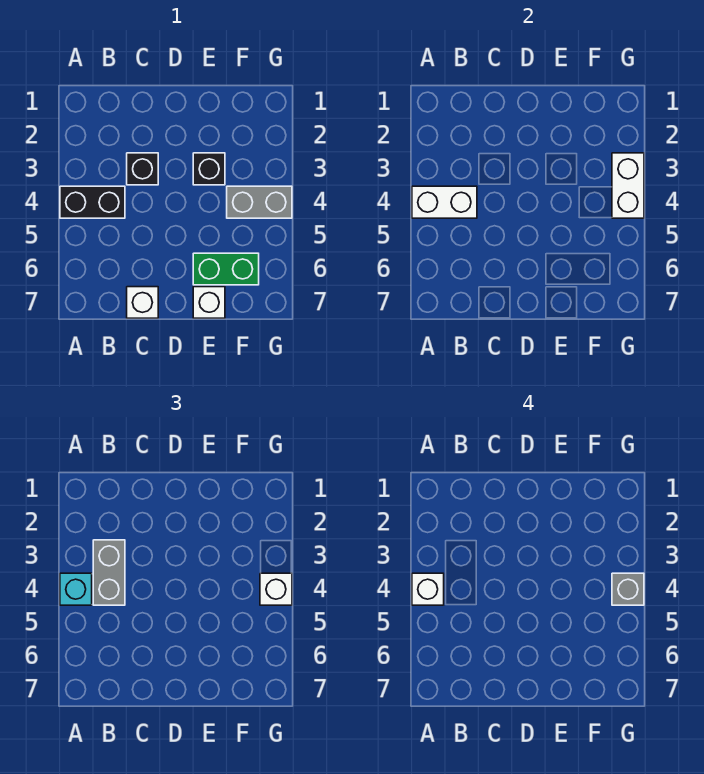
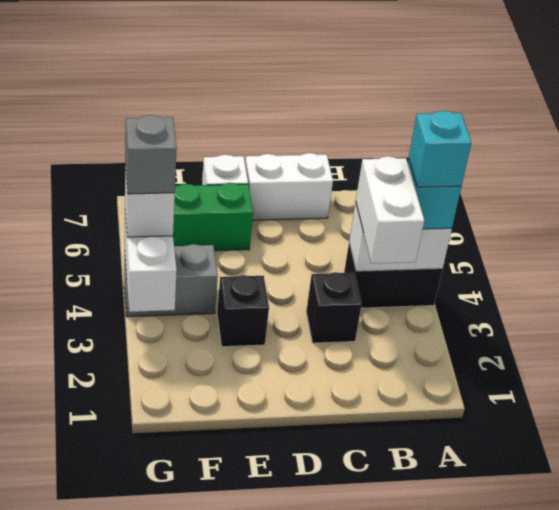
white brick A4 level 4 -> cyan brick A4 level 4
grey brick B3:B4 level 3 -> white brick B3:B4 level 3
white brick C7 level 1 -> white brick C7:D7 level 1

